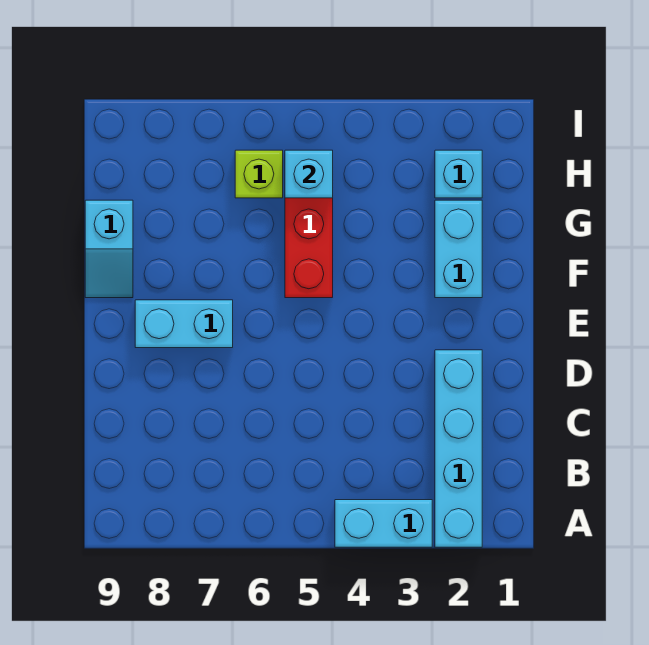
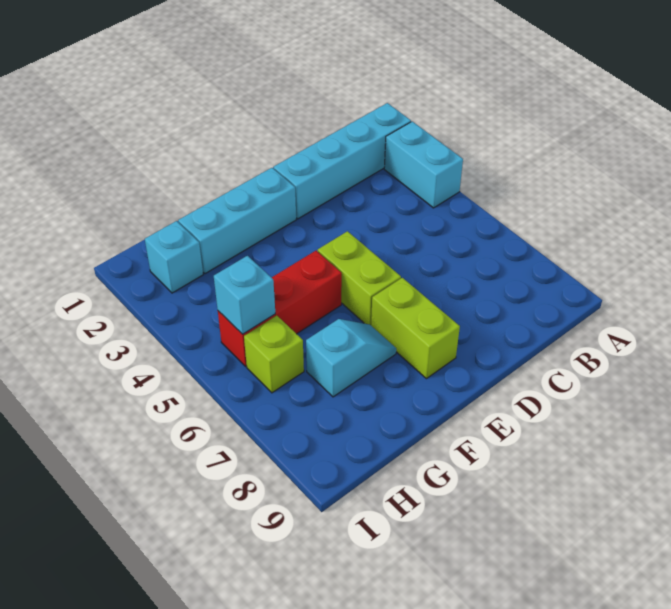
none -> lime brick E5:E6 level 1
cyan brick E7:E8 level 1 -> lime brick E7:E8 level 1
cyan brick F2:G2 level 1 -> cyan brick E2:G2 level 1
cyan slope F9:G9 level 1 top G -> cyan slope F7:G7 level 1 top G

